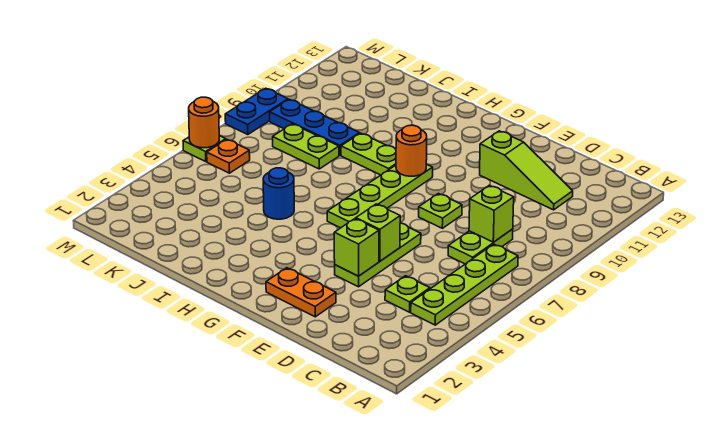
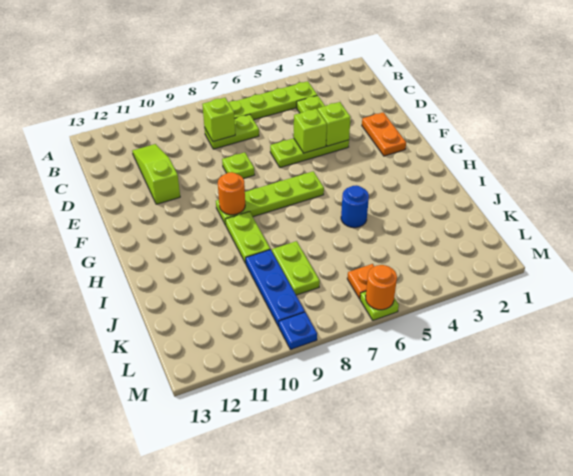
blue plate M8:M9 level 1 -> blue plate M9 level 1

